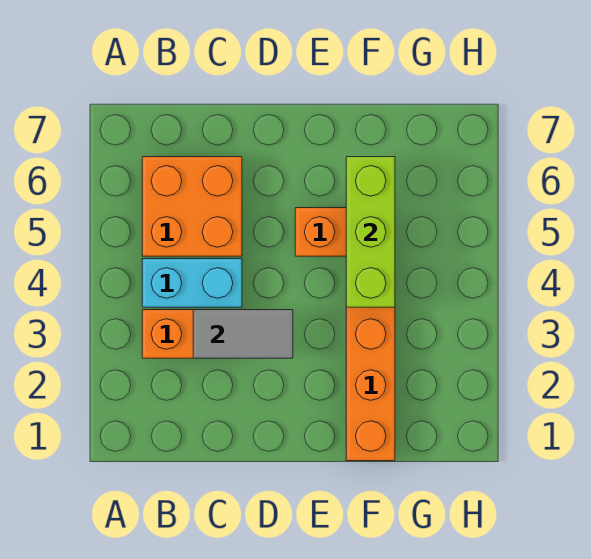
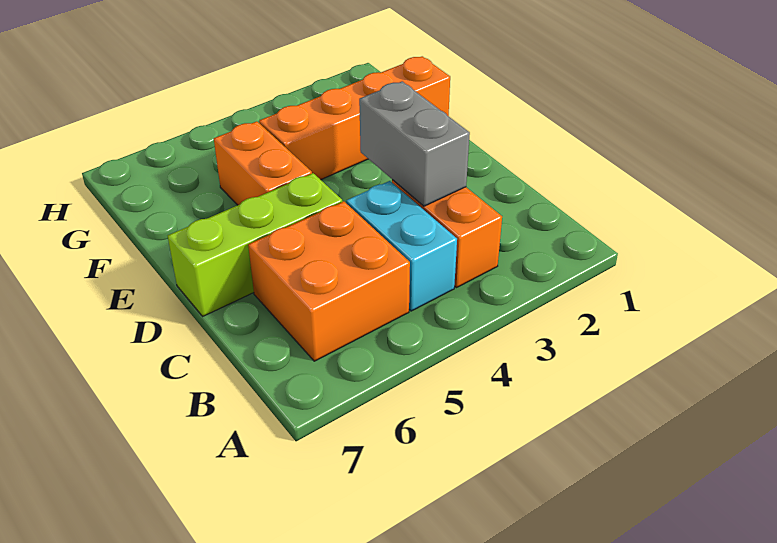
grey tile C3:D3 level 2 -> grey brick C3:D3 level 2
lime brick F4:F6 level 2 -> lime brick D5:D7 level 1

